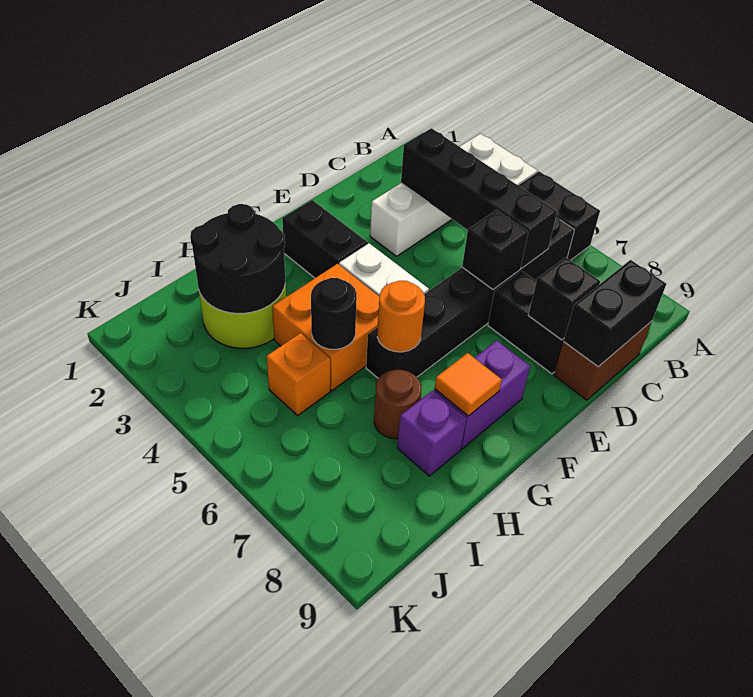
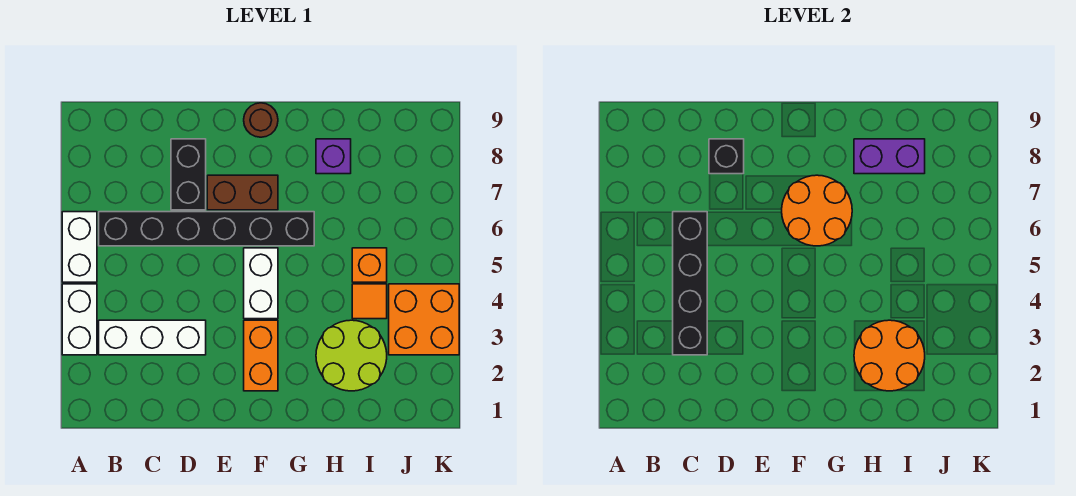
black brick A5:A6 level 1 -> white brick A5:A6 level 1
brown brick C9:D9 level 1 -> brown brick E7:F7 level 1
black brick C9:D9 level 2 -> none
black brick D6 level 2 -> none
black brick F2:F3 level 1 -> orange brick F2:F3 level 1
purple brick F8:G8 level 1 -> purple brick H8:I8 level 2
orange brick G4:H5 level 1 -> orange brick J3:K4 level 1
orange round brick G6 level 2 -> orange round brick F6:G7 level 2
orange tile G8 level 2 -> orange tile I4 level 1
black round brick H2:I3 level 2 -> orange round brick H2:I3 level 2
black round brick H5 level 2 -> none
brown round brick H7 level 1 -> brown round brick F9 level 1

